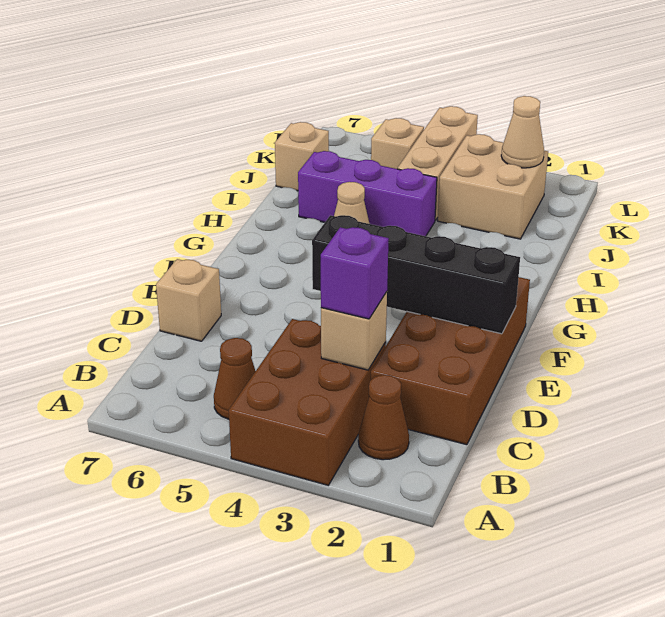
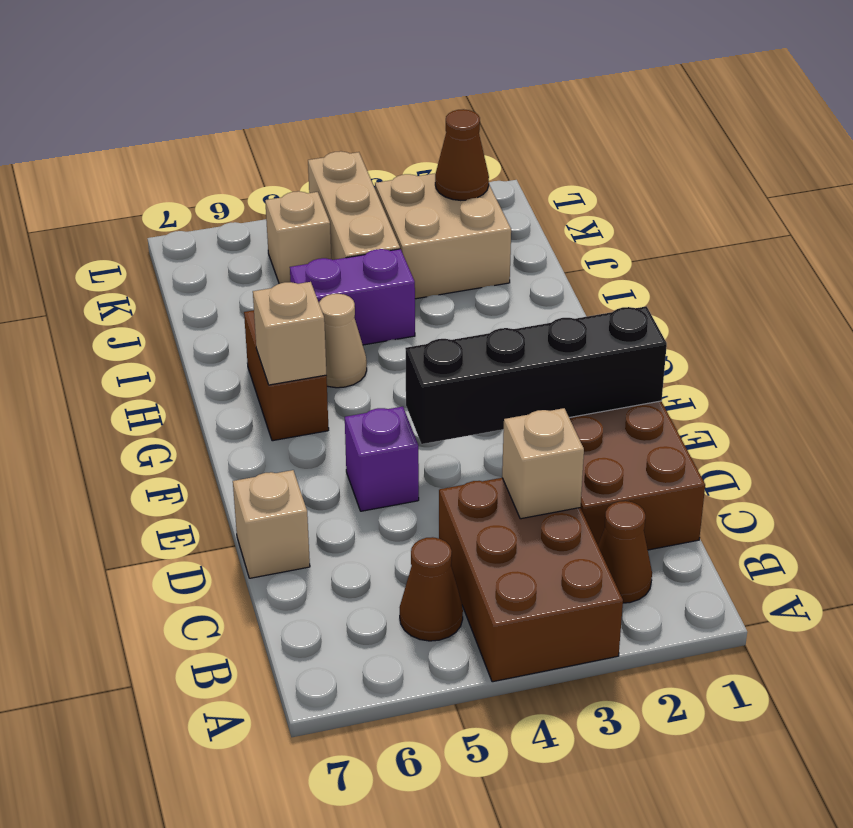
purple brick C3 level 3 -> purple brick E5 level 1
none -> brown brick G6:H6 level 1
purple brick I4:I6 level 1 -> purple brick I4:I5 level 1
tan brick J7 level 1 -> tan brick G6 level 2
tan cone K2 level 2 -> brown cone K2 level 2

